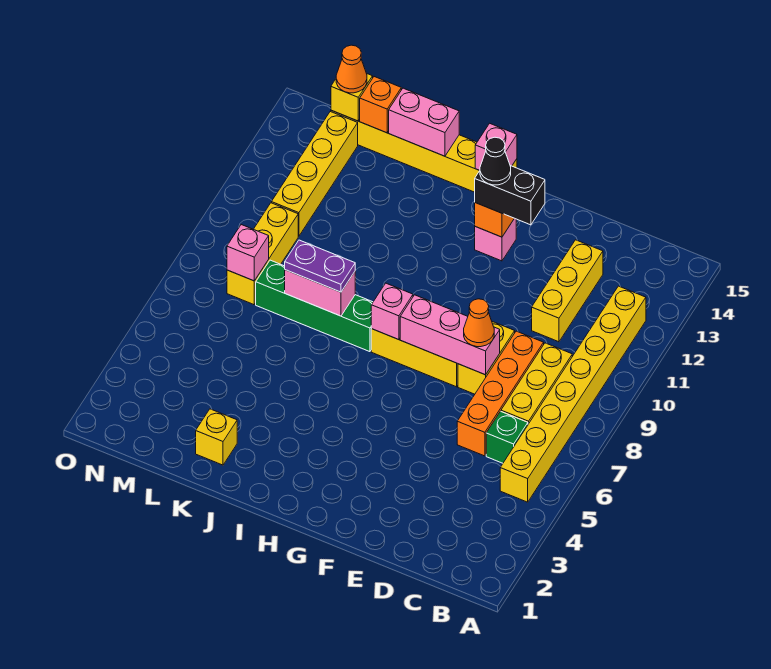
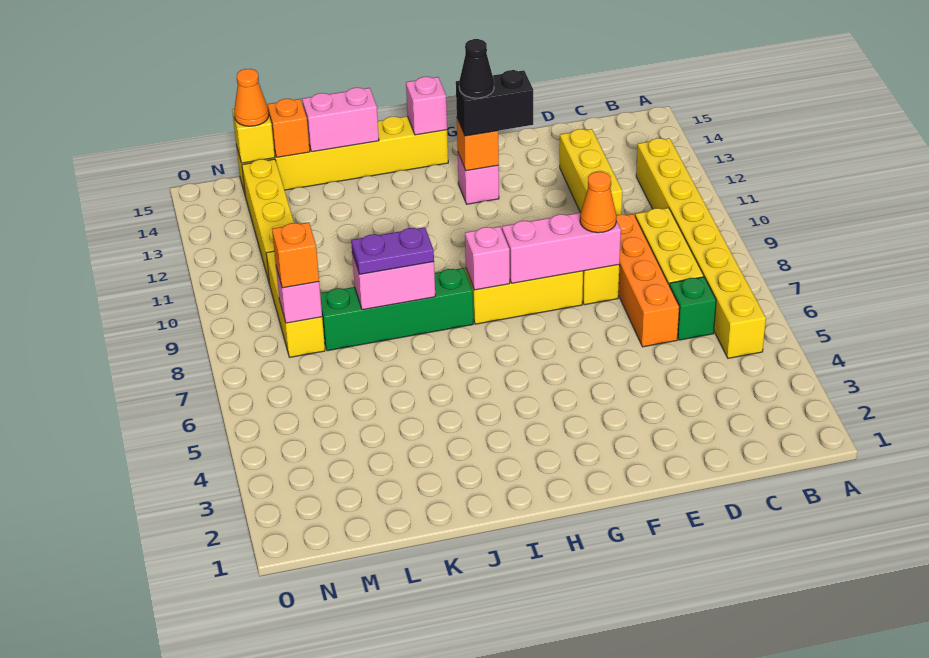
yellow brick K2 level 1 -> none
none -> orange brick M8 level 3

